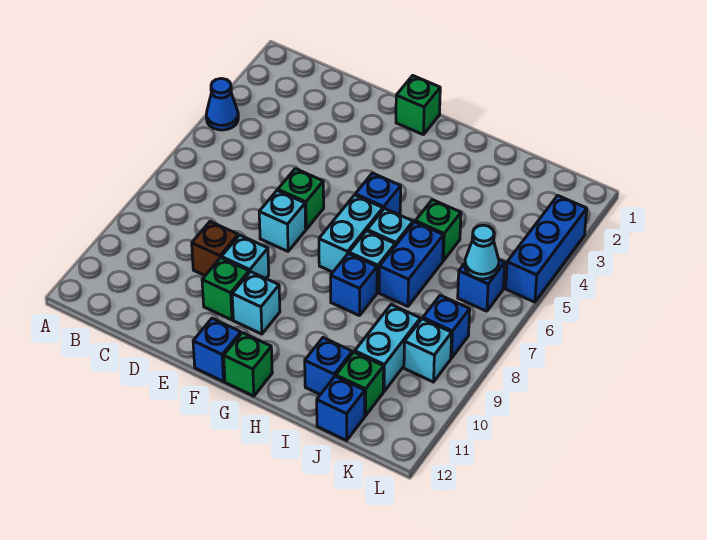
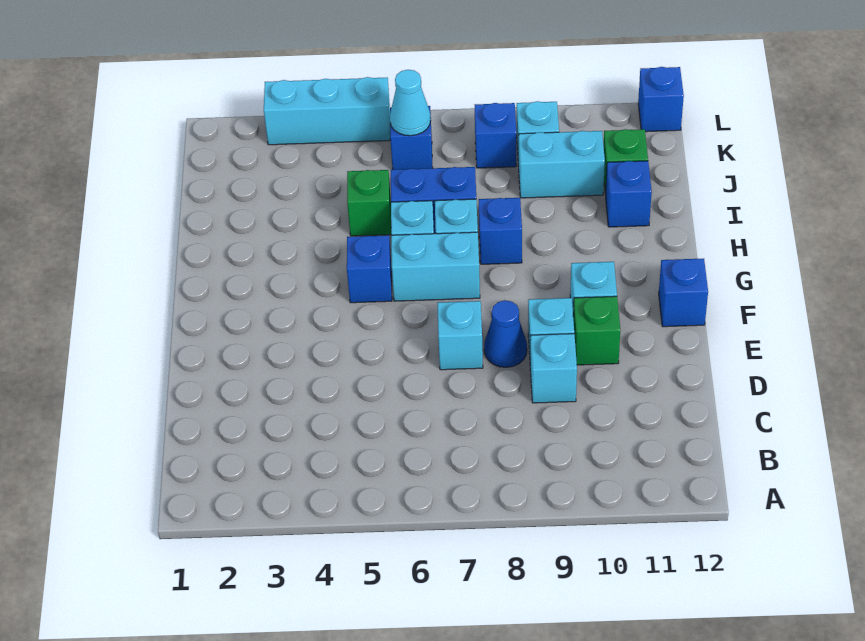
blue cone A4 level 1 -> blue cone E8 level 1
brown brick D9 level 1 -> cyan brick D9 level 1
green brick E6 level 1 -> none
green brick F1 level 1 -> none
green brick G12 level 1 -> none
blue brick J12 level 1 -> blue brick L12 level 1
blue brick L3:L5 level 1 -> cyan brick L3:L5 level 1

